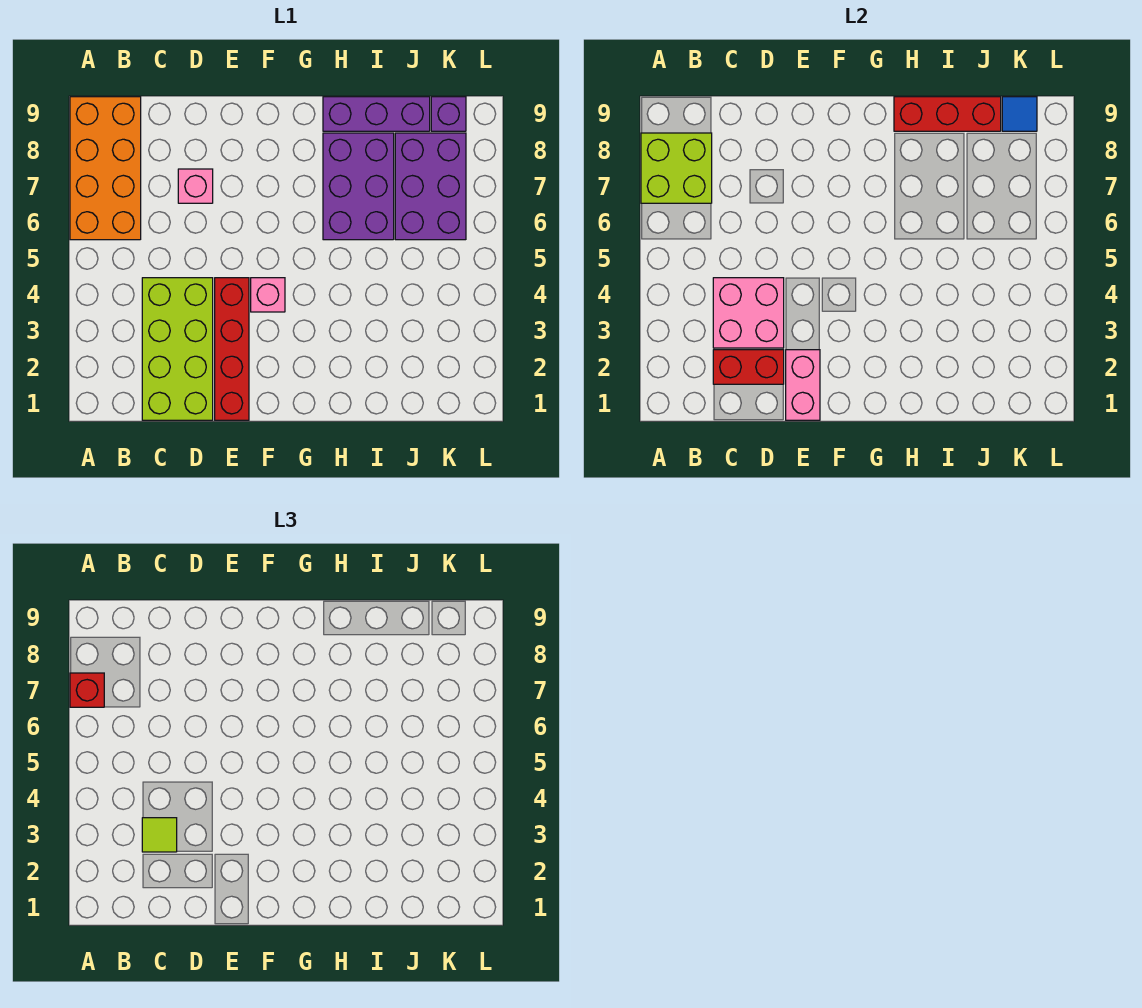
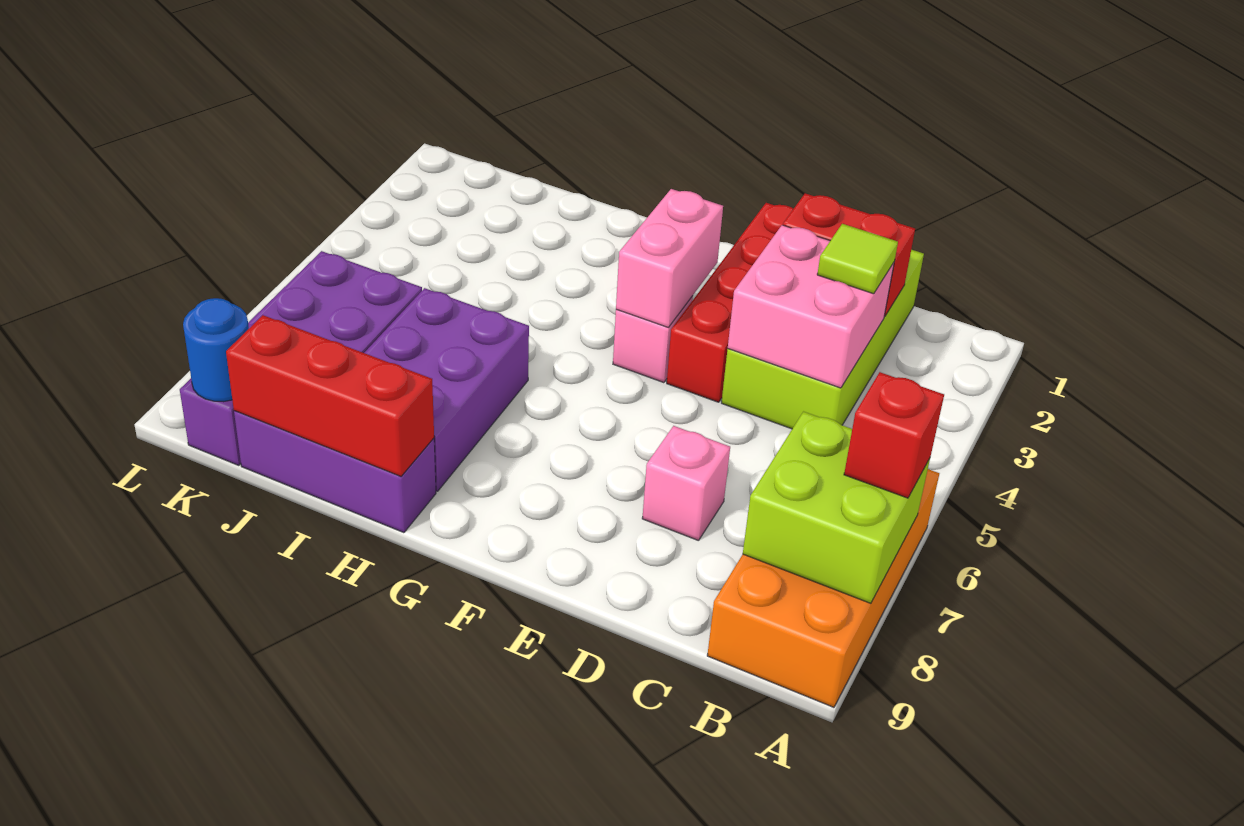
pink brick E1:E2 level 2 -> pink brick F3:F4 level 2
blue tile K9 level 2 -> blue round brick K9 level 2

